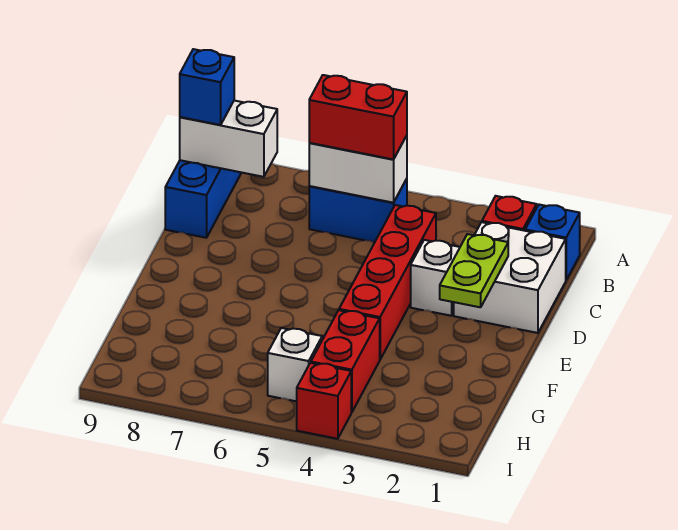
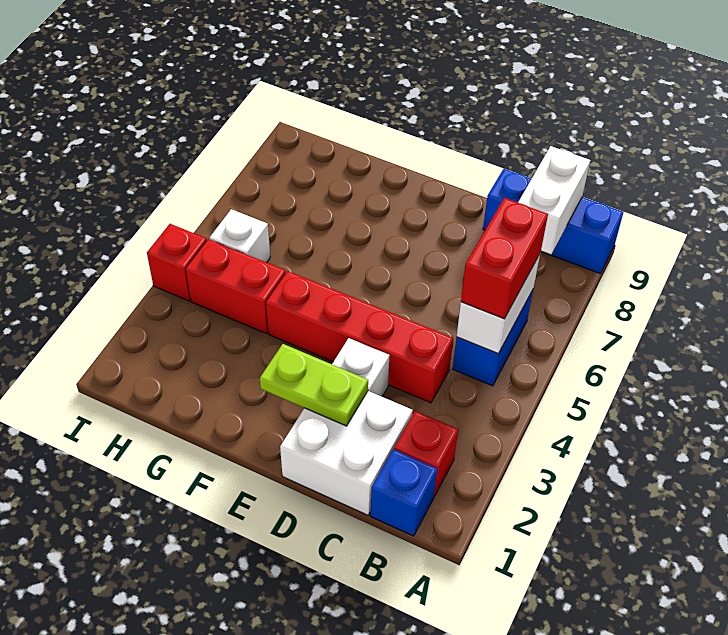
blue brick B9 level 3 -> none

